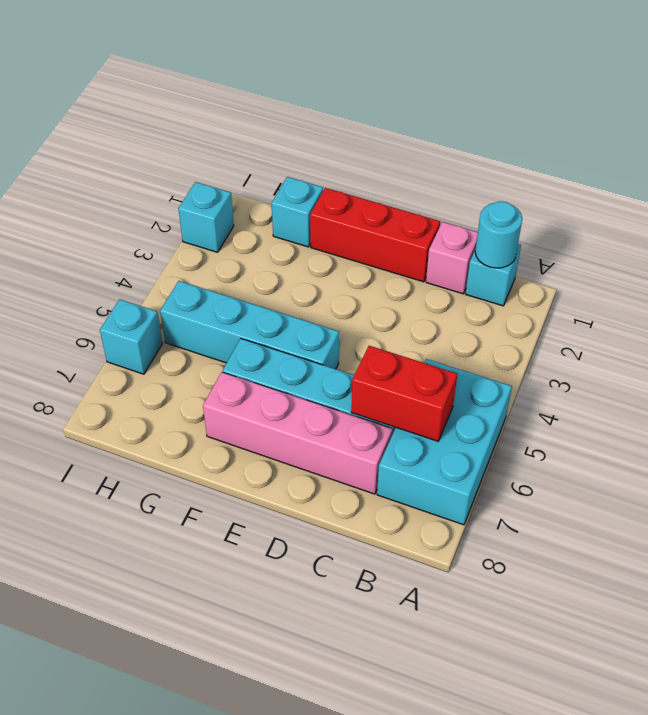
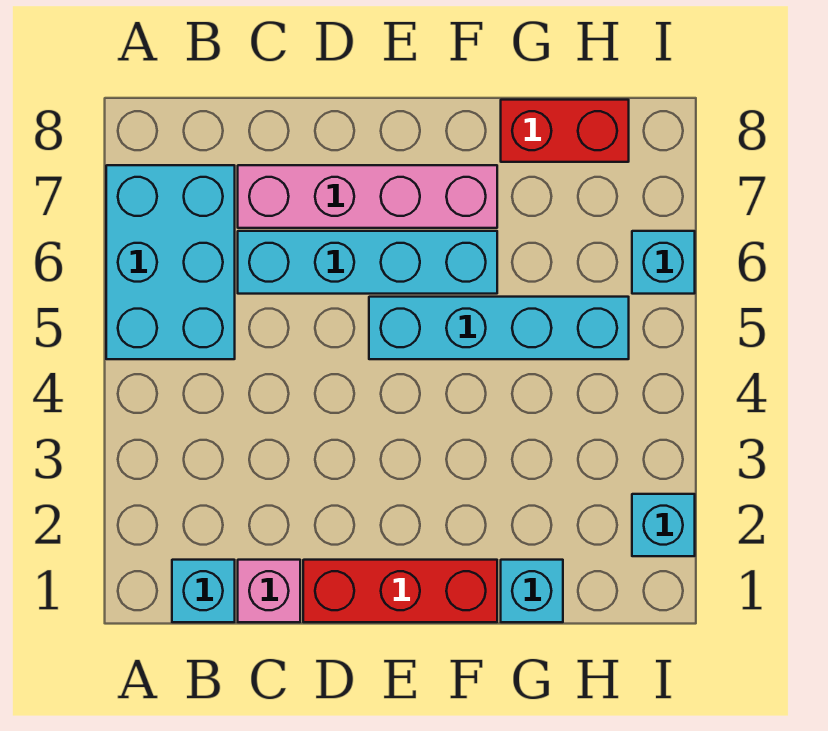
cyan round brick B1 level 2 -> none
red brick B6:C6 level 2 -> red brick G8:H8 level 1

